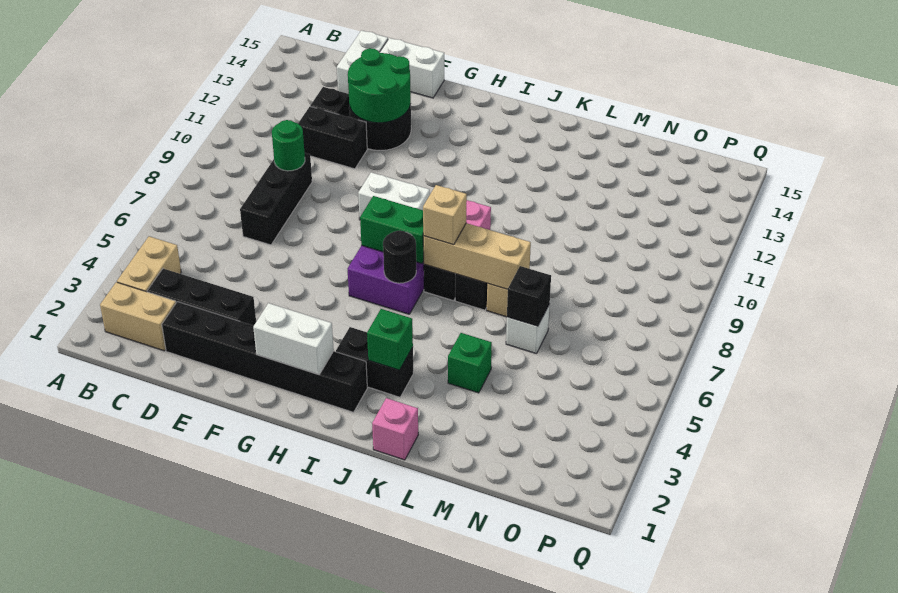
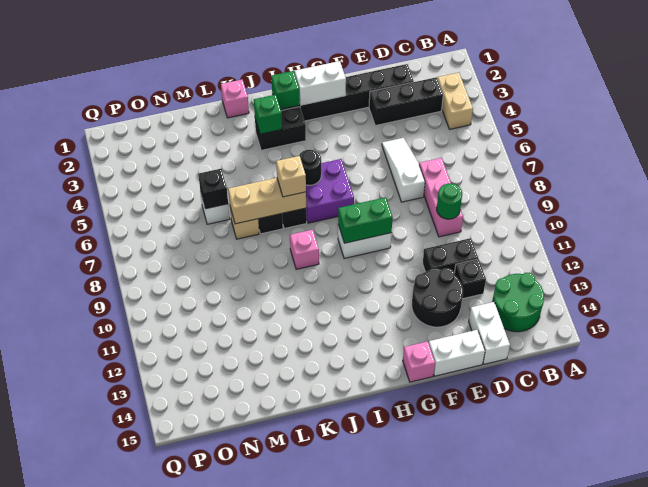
tan brick B2:C2 level 1 -> none
black brick D7:D9 level 1 -> pink brick D7:D9 level 1
none -> white slope E5:E7 level 1 top 7
green round brick E12:F13 level 2 -> green round brick B13:C14 level 1
none -> pink brick G15 level 1
green brick H7:I7 level 2 -> green brick G9:H9 level 2
green brick L4 level 1 -> green brick I2 level 2

